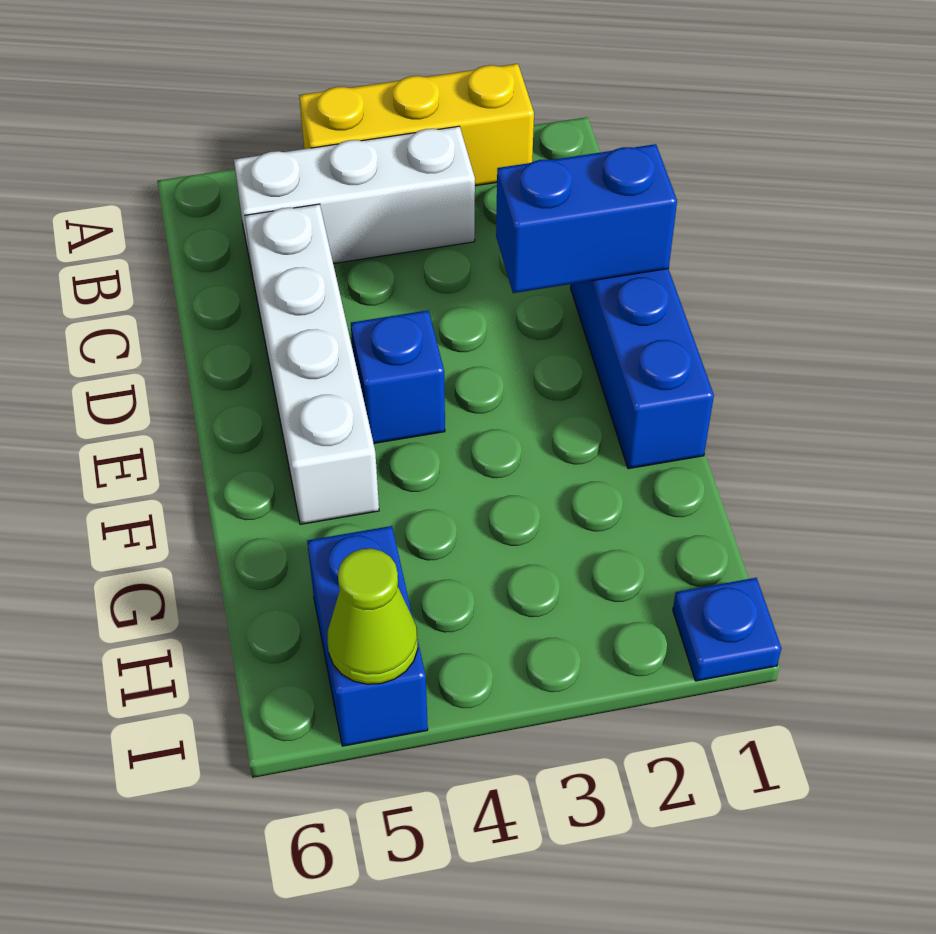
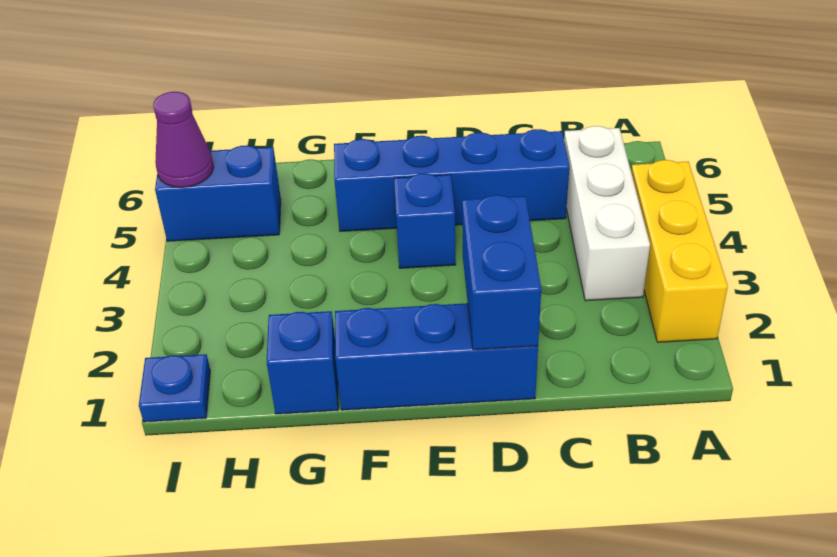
white brick C5:F5 level 1 -> blue brick C5:F5 level 1
none -> blue brick G1 level 1
lime cone I5 level 2 -> purple cone I5 level 2

